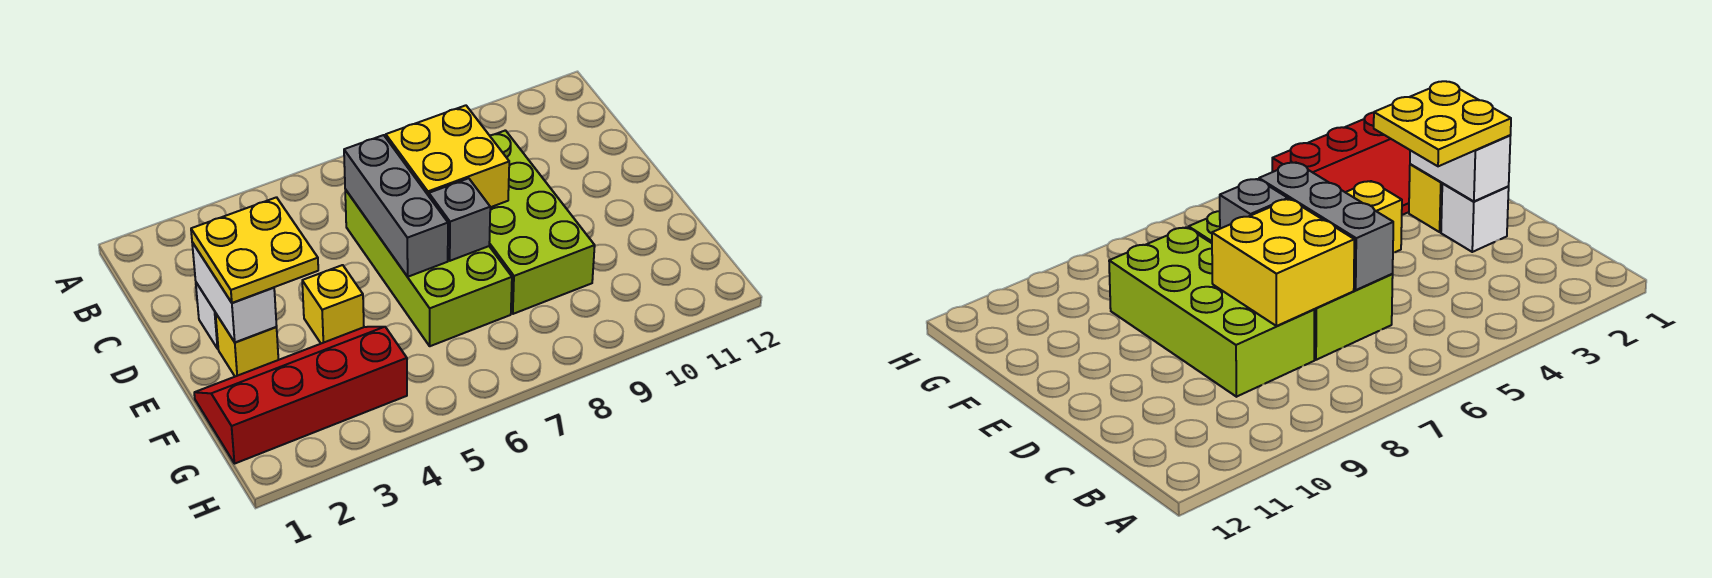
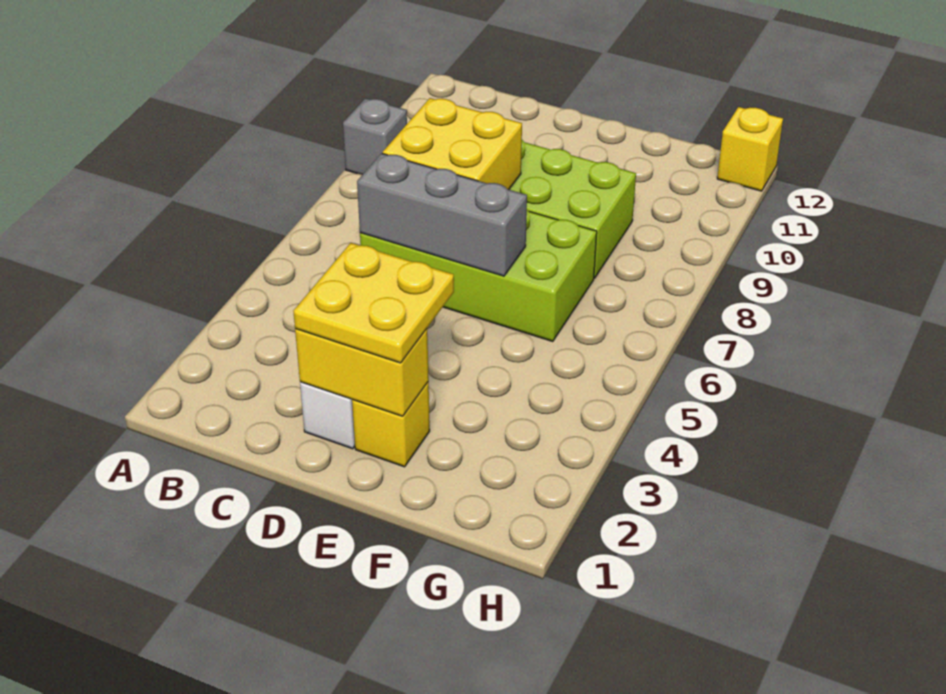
white brick D2:E2 level 2 -> yellow brick D2:E2 level 2
yellow brick E4 level 1 -> yellow brick H12 level 1
grey brick E7 level 2 -> grey brick A9 level 1
red slope F1:G4 level 1 top G -> none

